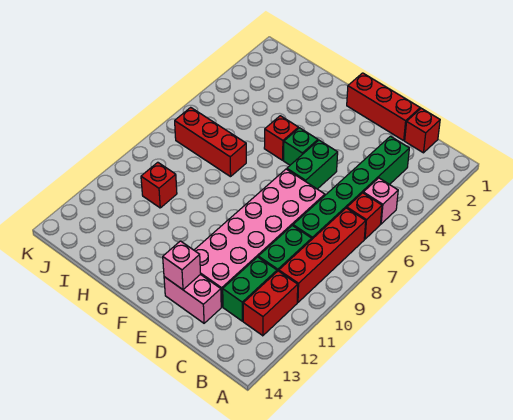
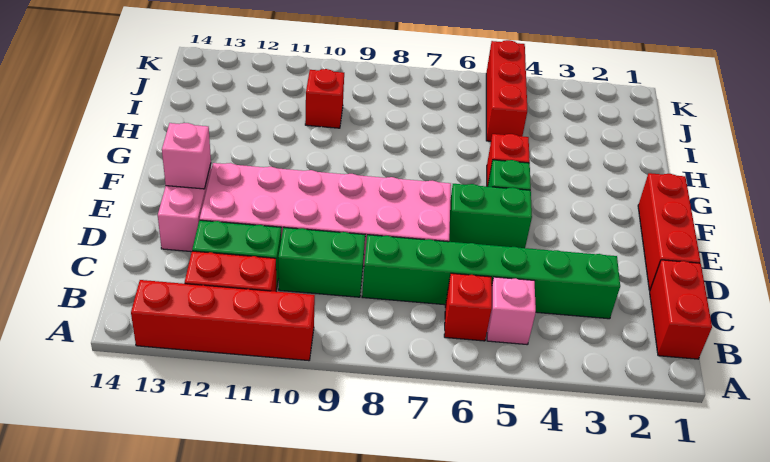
red brick B7:B10 level 1 -> red brick A10:A13 level 1
red brick C1 level 1 -> red brick B1:C1 level 1
red brick H7:J7 level 1 -> red brick I5:K5 level 1

